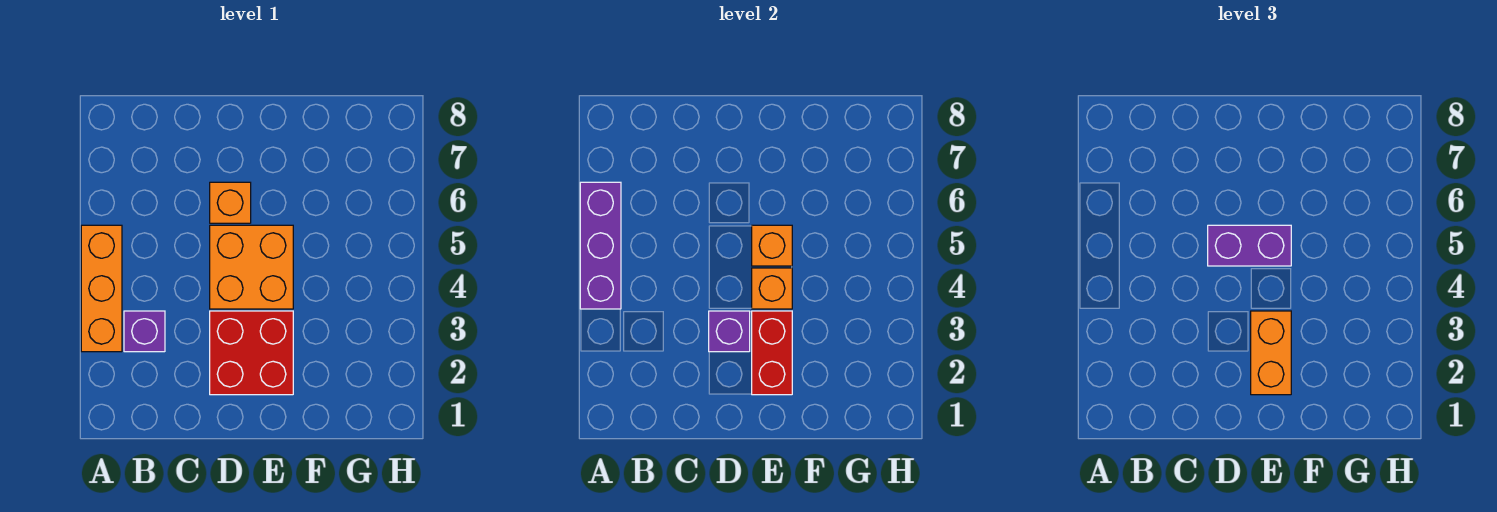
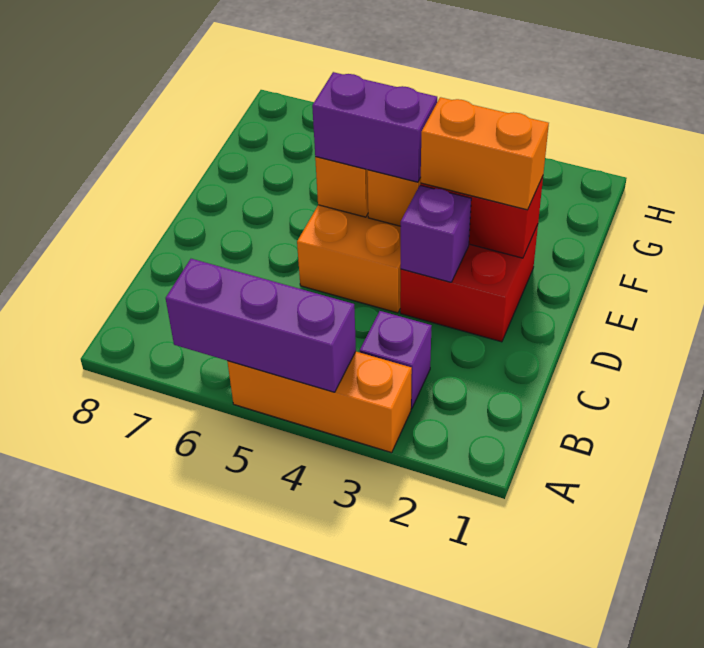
purple brick D5:E5 level 3 -> purple brick E4:E5 level 3
orange brick D6 level 1 -> none

